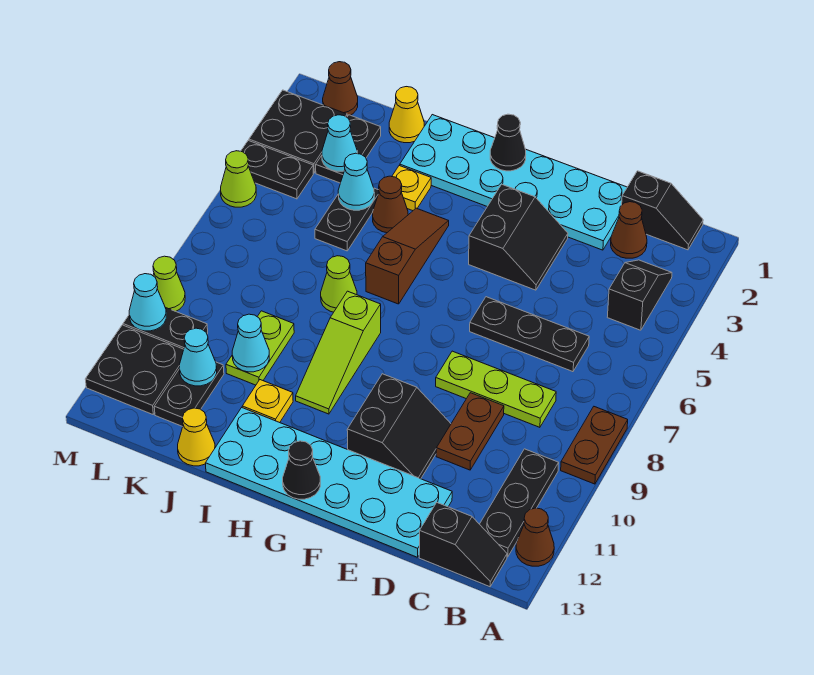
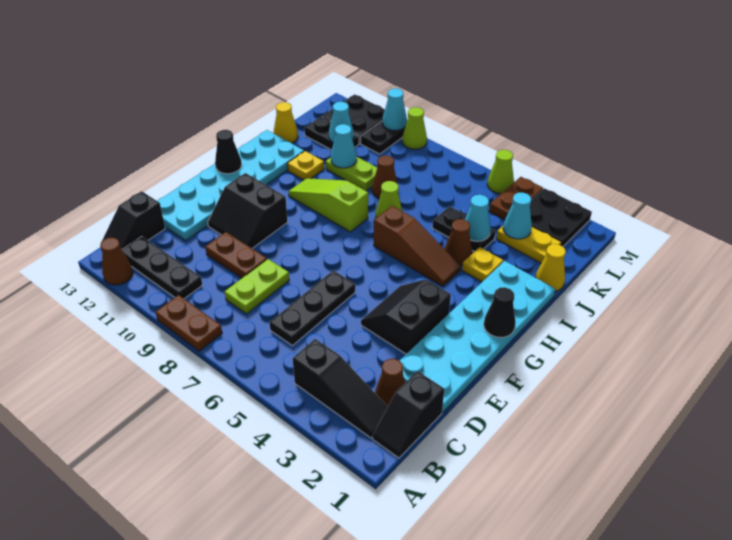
black slope B3:B4 level 1 top 4 -> black slope B2:B4 level 1 top 4
lime plate C8:E8 level 1 -> lime plate C8:D8 level 1
black slope E3:F4 level 1 top F -> black slope E3:F4 level 1 top 3
black plate K2:K3 level 1 -> yellow plate K2:K3 level 1
brown cone L1 level 1 -> brown cone J8 level 1
black plate L4:M4 level 1 -> brown plate L4:M4 level 1

